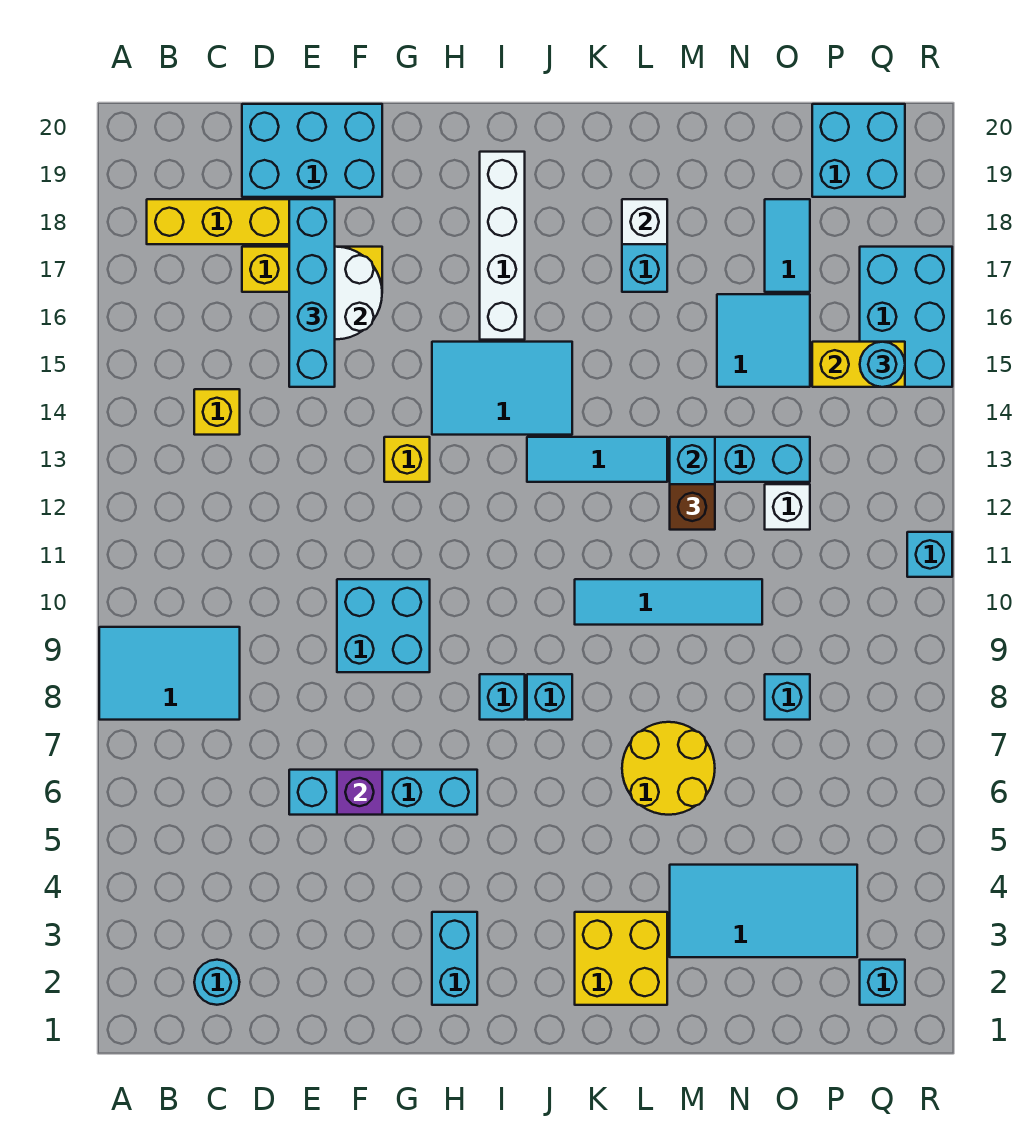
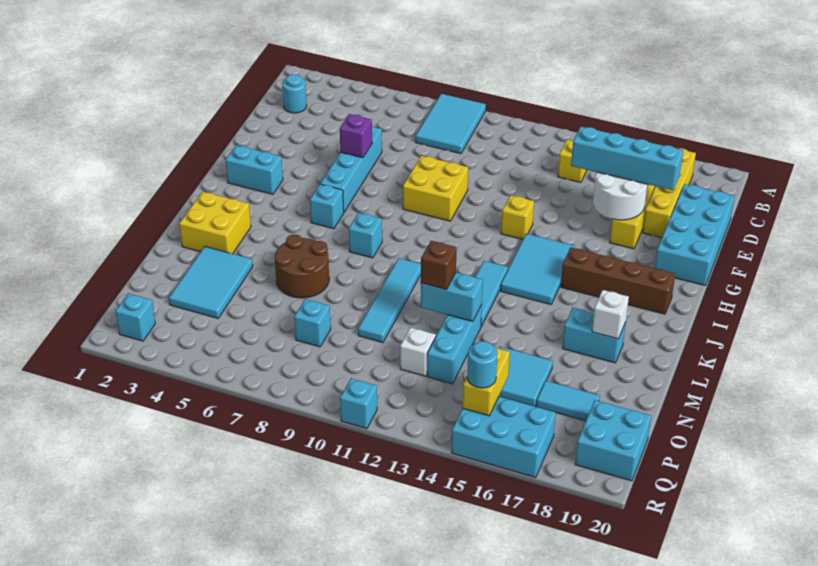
cyan brick D19:F20 level 1 -> cyan brick D19:G20 level 1
cyan brick F9:G10 level 1 -> yellow brick F9:G10 level 1
cyan brick I8 level 1 -> cyan brick I6 level 1
white brick I16:I19 level 1 -> brown brick I16:I19 level 1
yellow round brick L6:M7 level 1 -> brown round brick L6:M7 level 1
cyan tile M3:P4 level 1 -> cyan tile M3:O4 level 1

